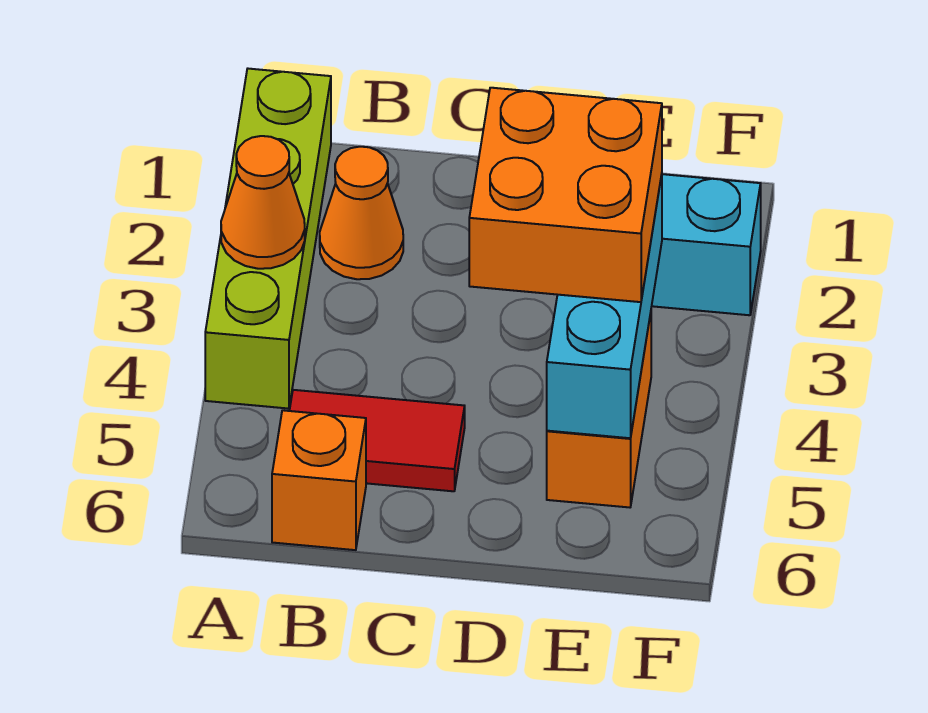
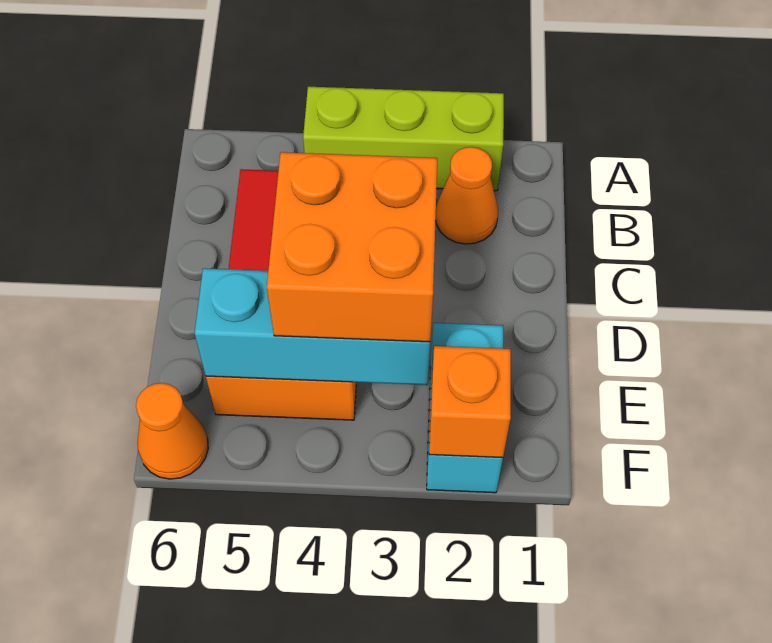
lime brick A1:A4 level 1 -> lime brick A2:A4 level 1
orange cone A3 level 2 -> orange cone F6 level 1
orange brick B6 level 1 -> orange brick F2 level 2

